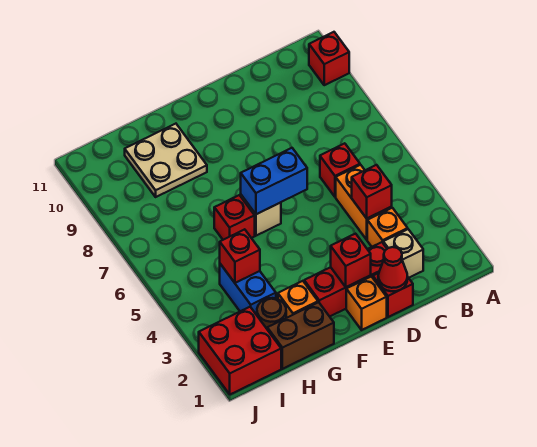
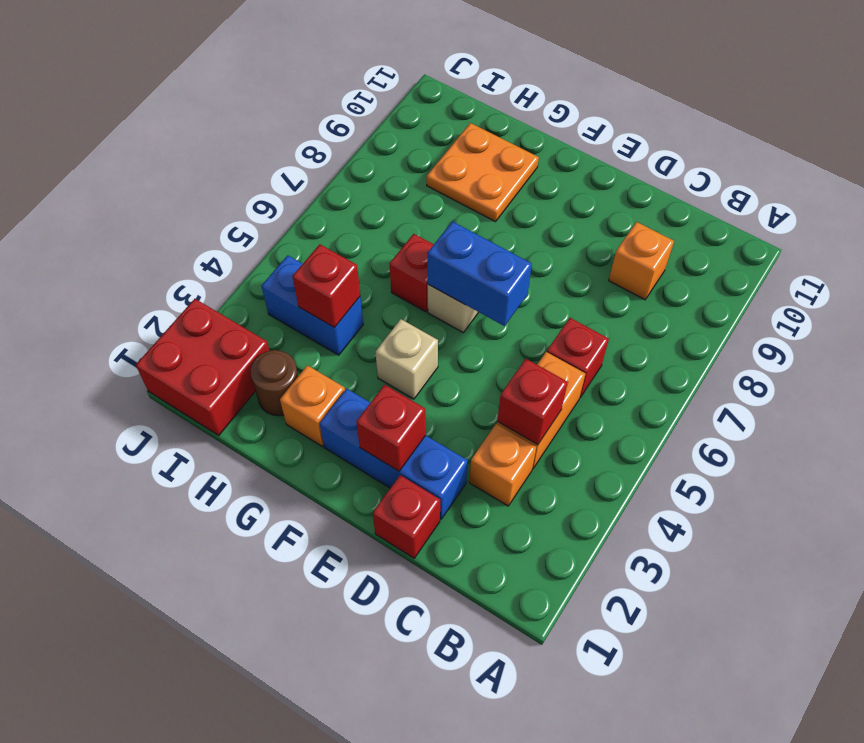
red brick A10 level 1 -> none
tan brick C2 level 1 -> tan brick F4 level 1
red cone D1 level 2 -> none
red brick D2:F2 level 1 -> blue brick D2:F2 level 1
orange brick E1 level 1 -> orange brick C9 level 1
brown brick G1:H1 level 1 -> none
tan plate G9:H10 level 1 -> orange plate G9:H10 level 1
blue brick H3:H4 level 1 -> blue brick H4:I4 level 1

